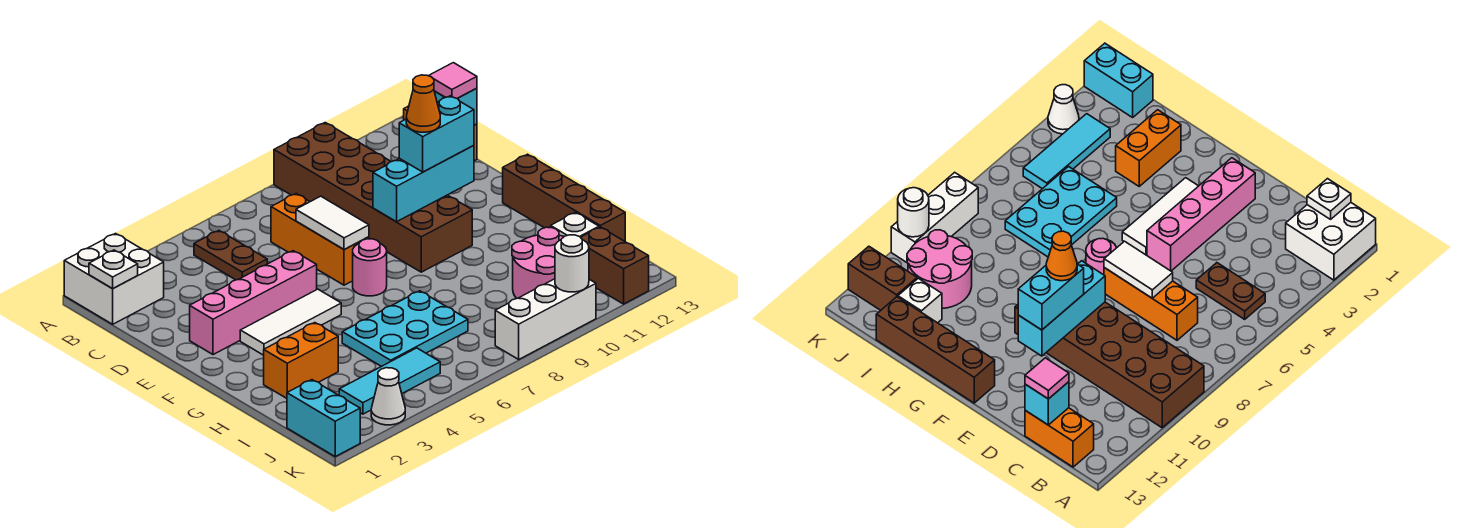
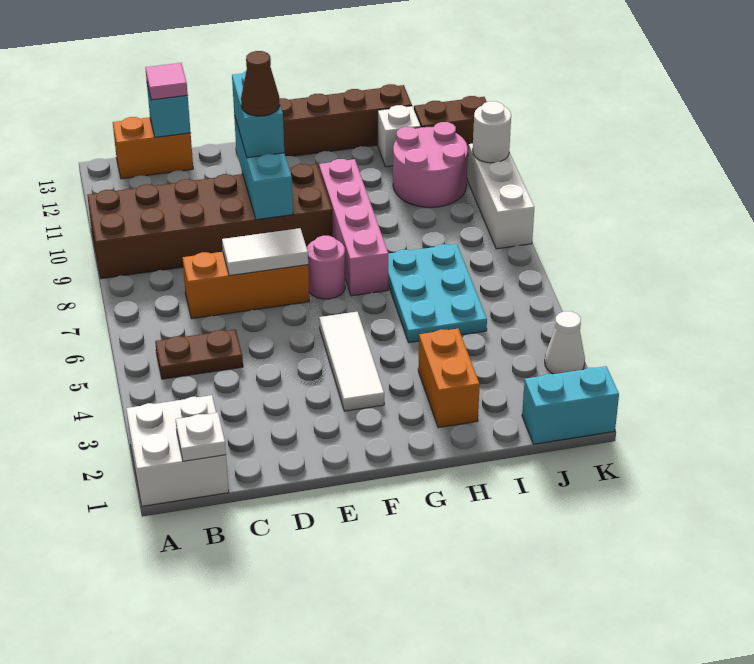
pink brick E2:E5 level 1 -> pink brick G7:G10 level 1
orange cone E10 level 4 -> brown cone E10 level 4
cyan tile J3:J5 level 1 -> none

